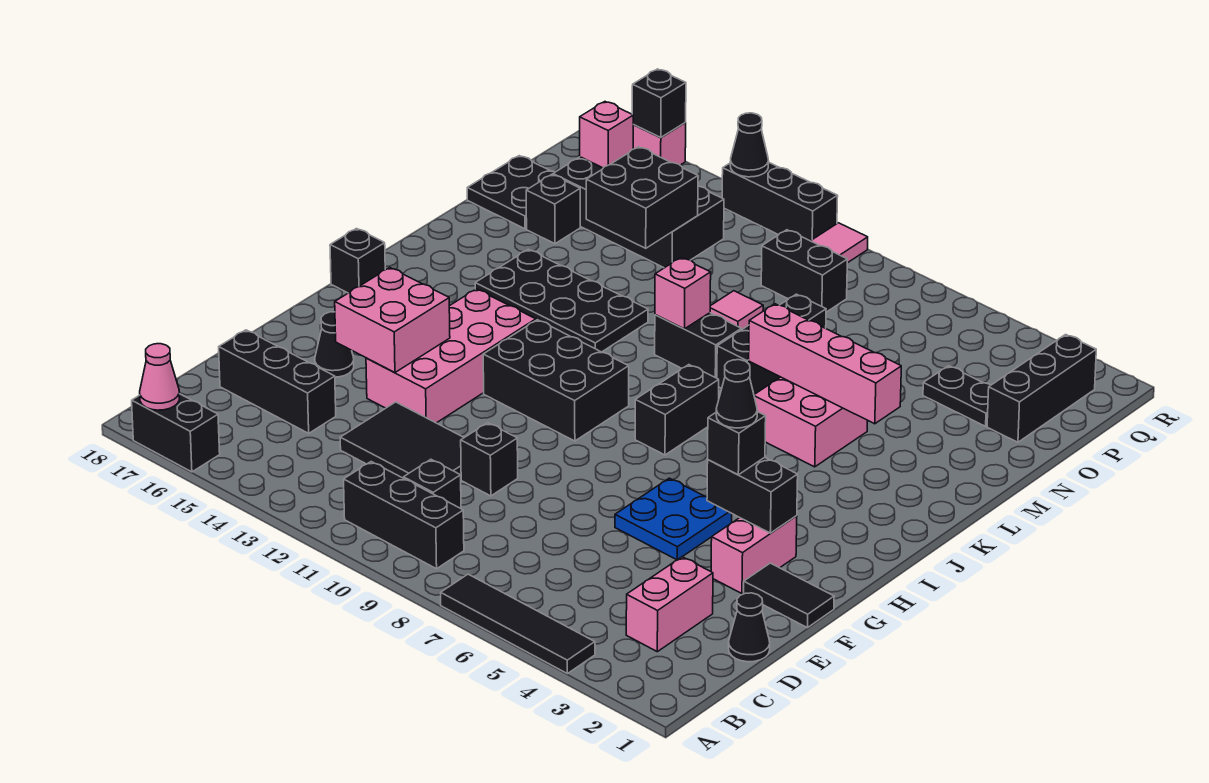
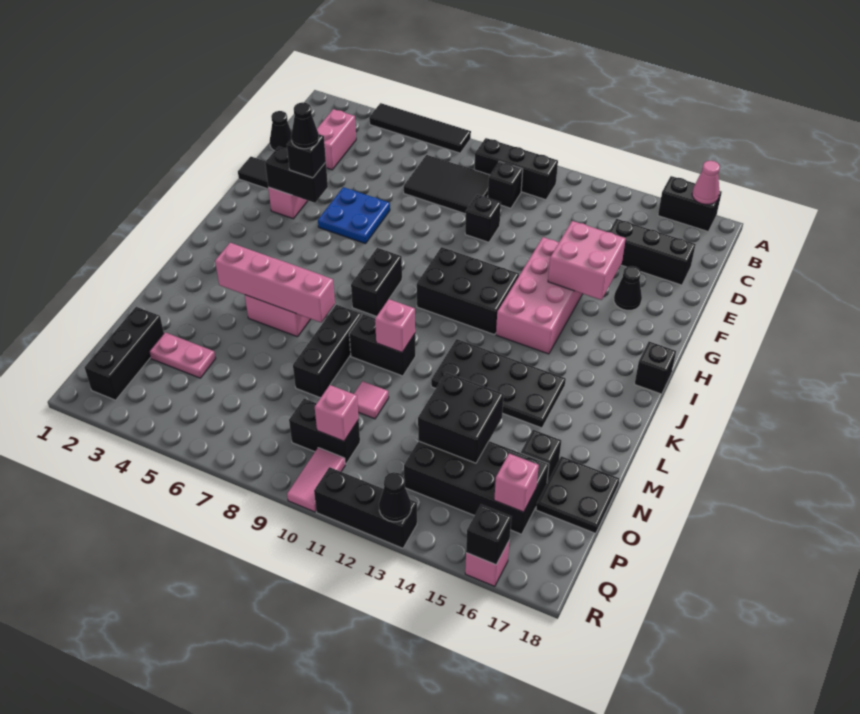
black tile D11:E13 level 1 -> black tile C7:D9 level 1
black plate O3:O4 level 1 -> pink plate O3:O4 level 1
none -> pink brick P10 level 2

